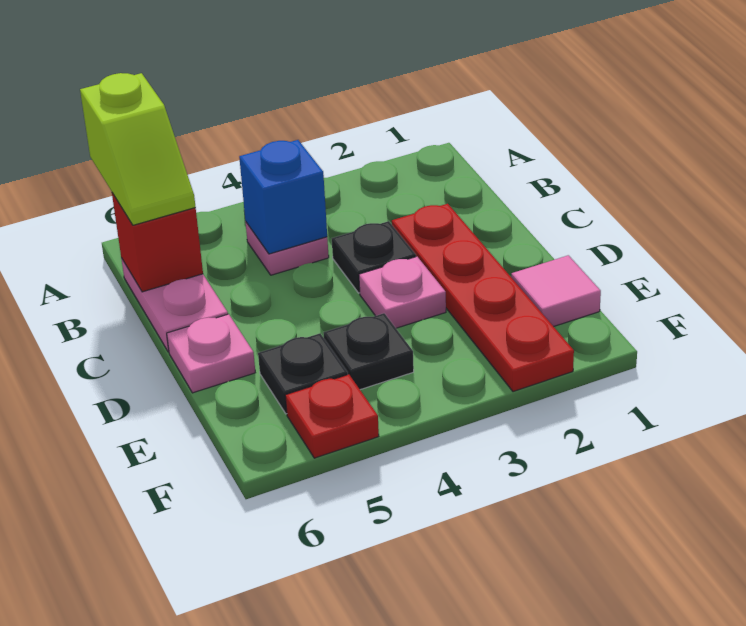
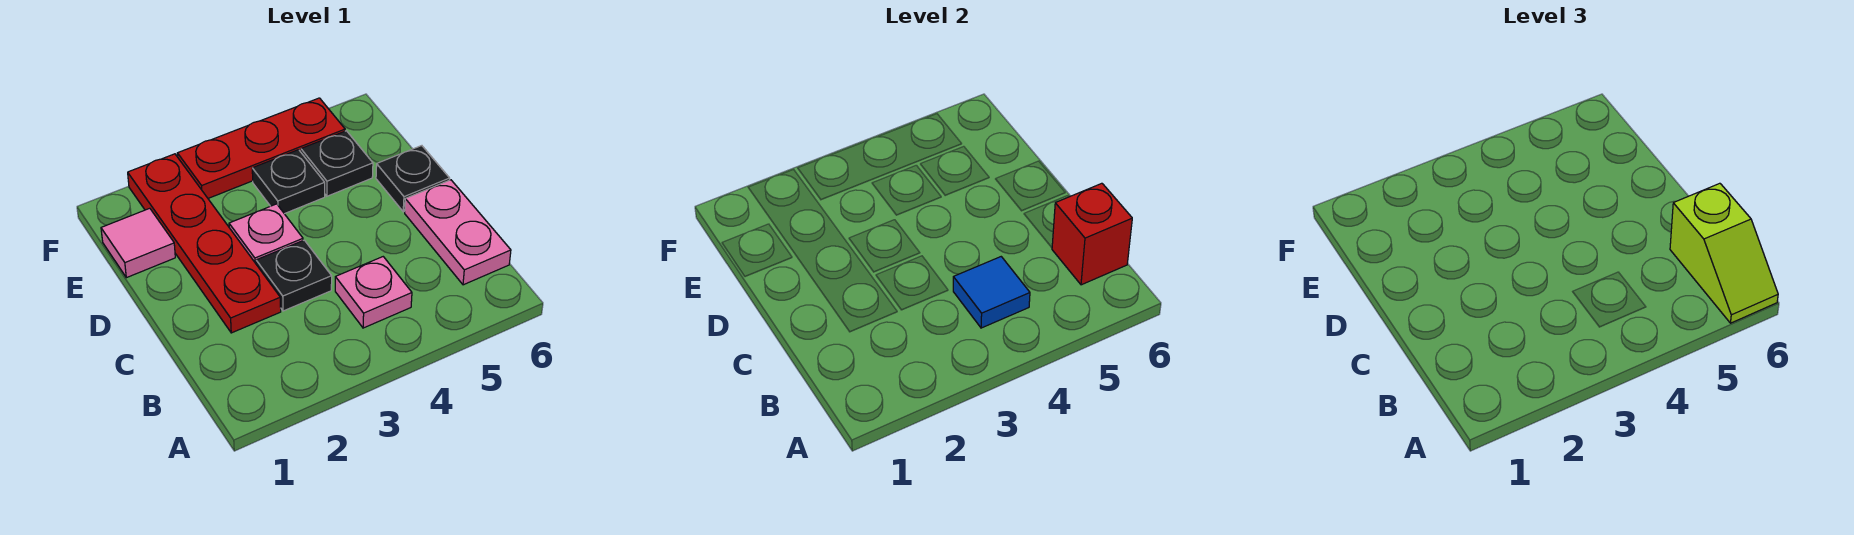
lime slope A6:B6 level 3 top A -> lime slope A6:B6 level 3 top B
blue brick B4 level 2 -> blue tile B4 level 2
pink plate D6 level 1 -> black plate D6 level 1
red plate F5 level 1 -> red plate F3:F5 level 1

